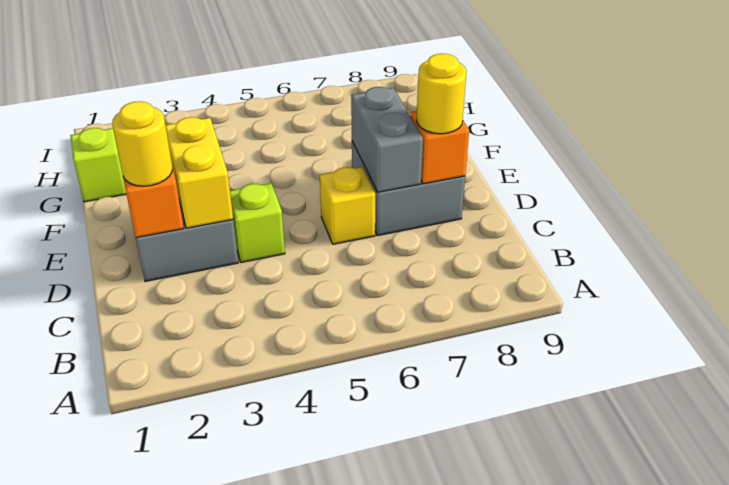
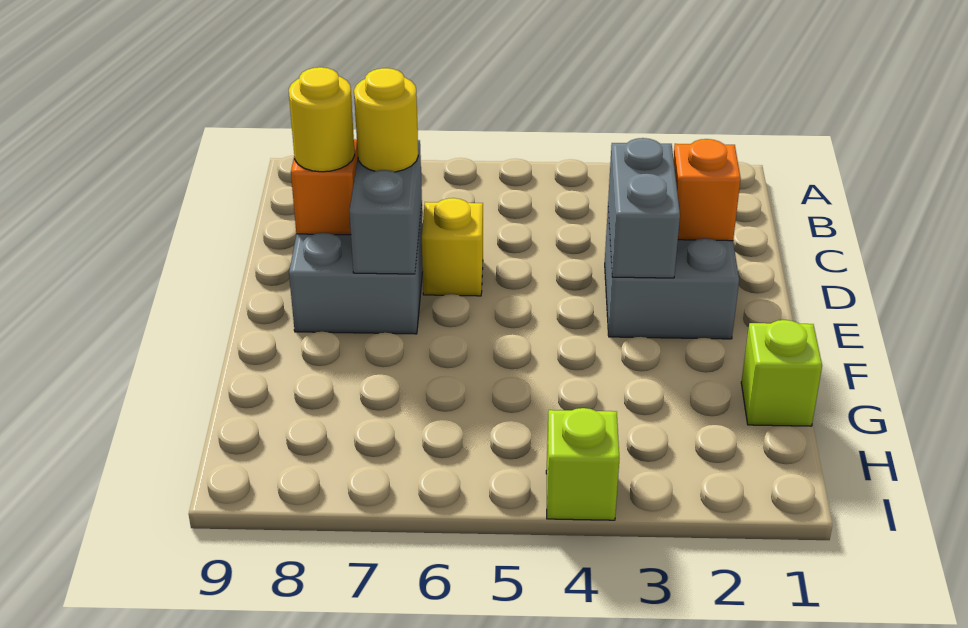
yellow round brick D2 level 3 -> yellow round brick D7 level 3
yellow brick D3:E3 level 2 -> grey brick D3:E3 level 2
lime brick D4 level 1 -> lime brick I4 level 1

